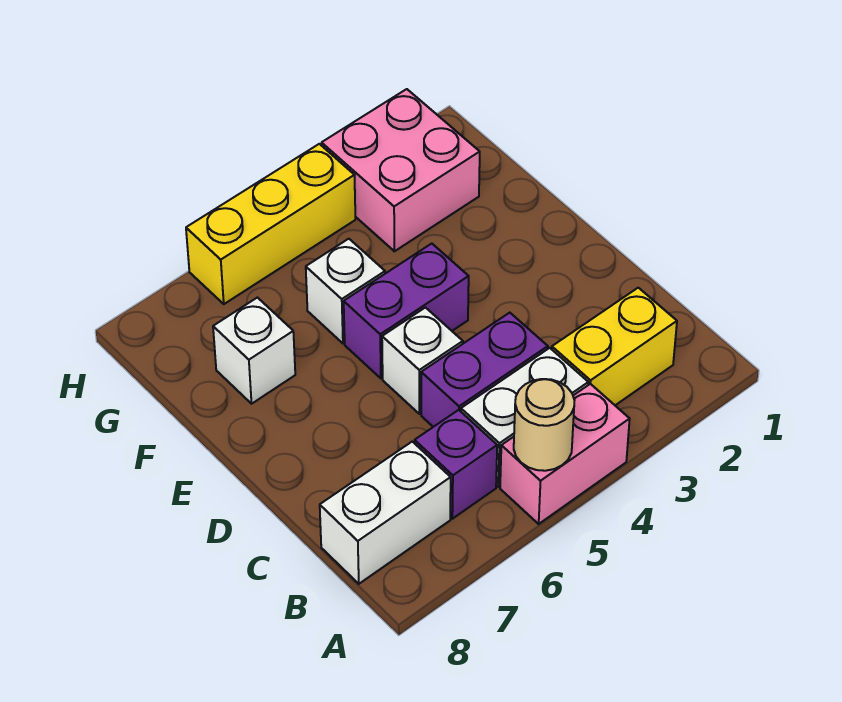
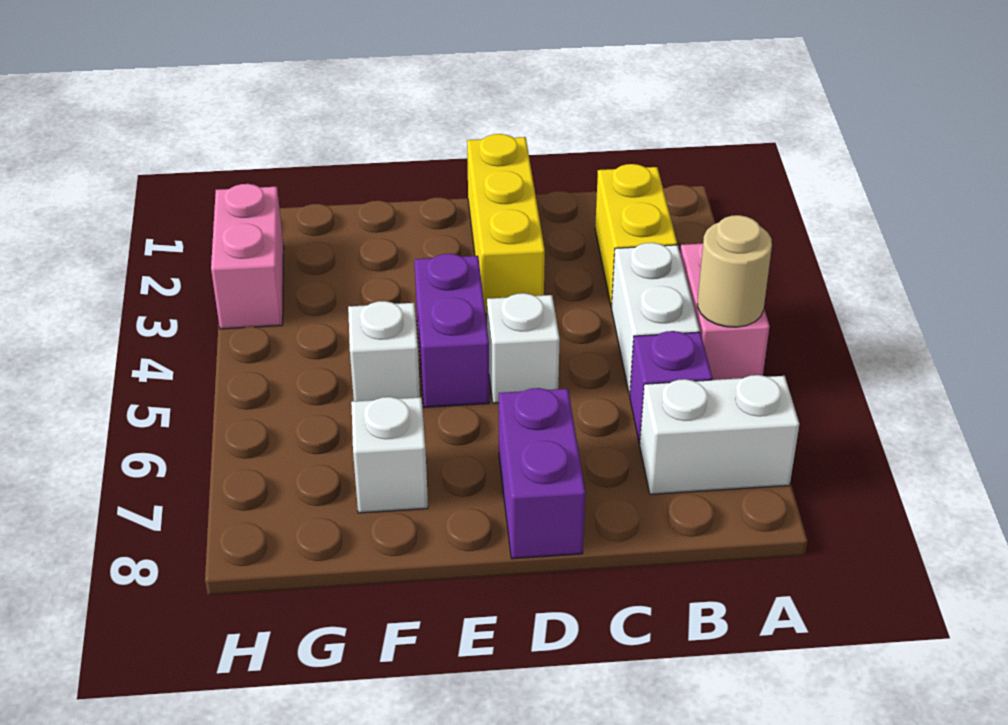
white brick B7:B8 level 1 -> white brick A7:B7 level 1
purple brick C4:C5 level 1 -> purple brick D7:D8 level 1
pink brick G2:H3 level 1 -> pink brick H2:H3 level 1
yellow brick H4:H6 level 1 -> yellow brick D1:D3 level 1

